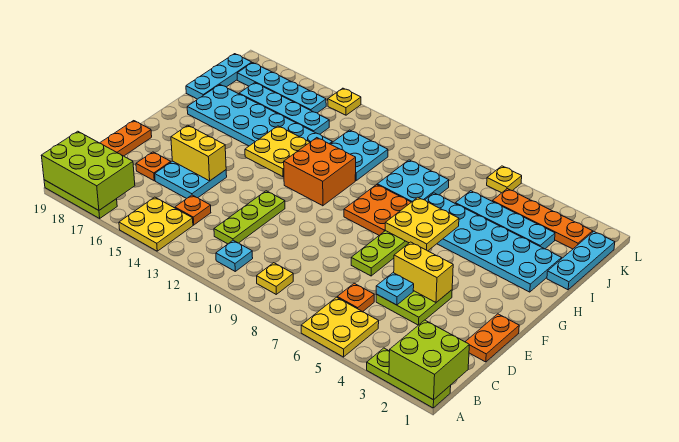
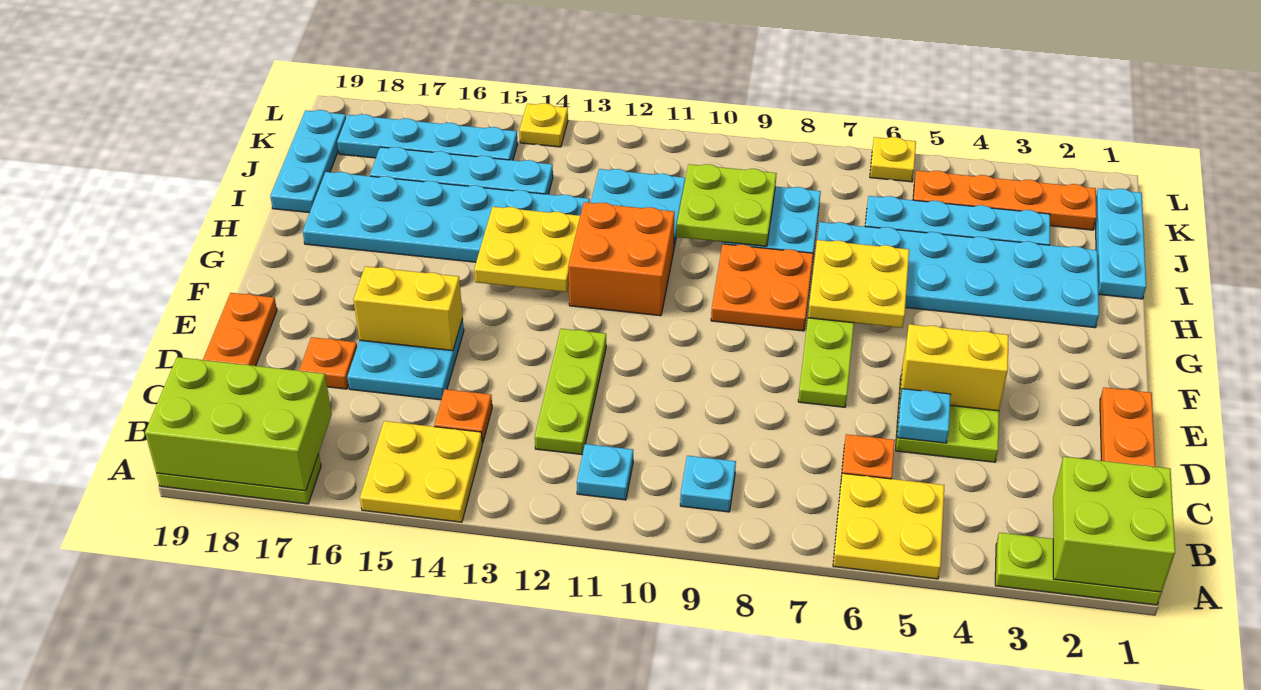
yellow plate B9 level 1 -> cyan plate B9 level 1
none -> lime plate I9:J10 level 2

